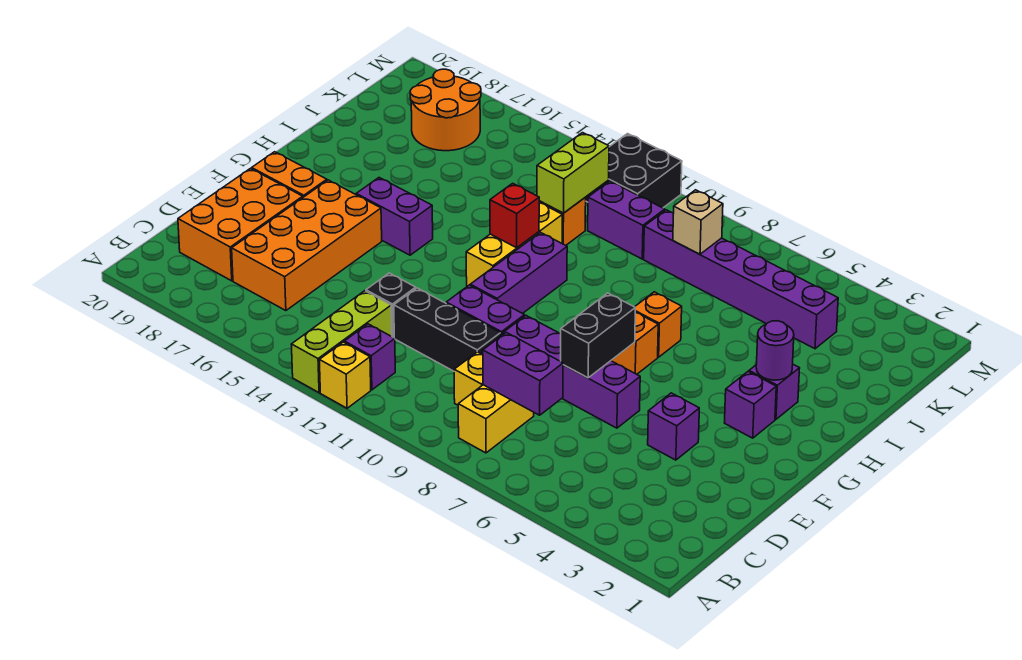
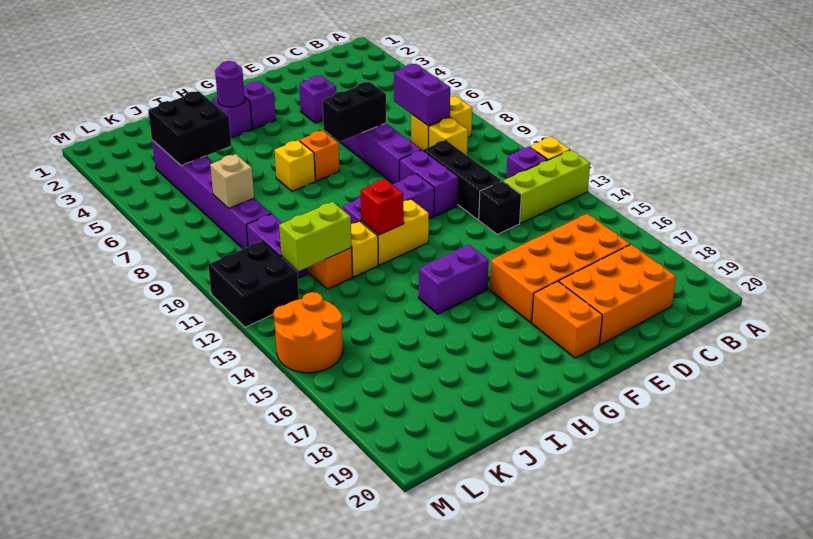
purple brick G15:G16 level 1 -> purple brick G15:H15 level 1
orange brick H7 level 1 -> yellow brick H7 level 1
none -> black brick J4:K5 level 2
orange round brick K17:L18 level 1 -> orange round brick L14:M15 level 1

